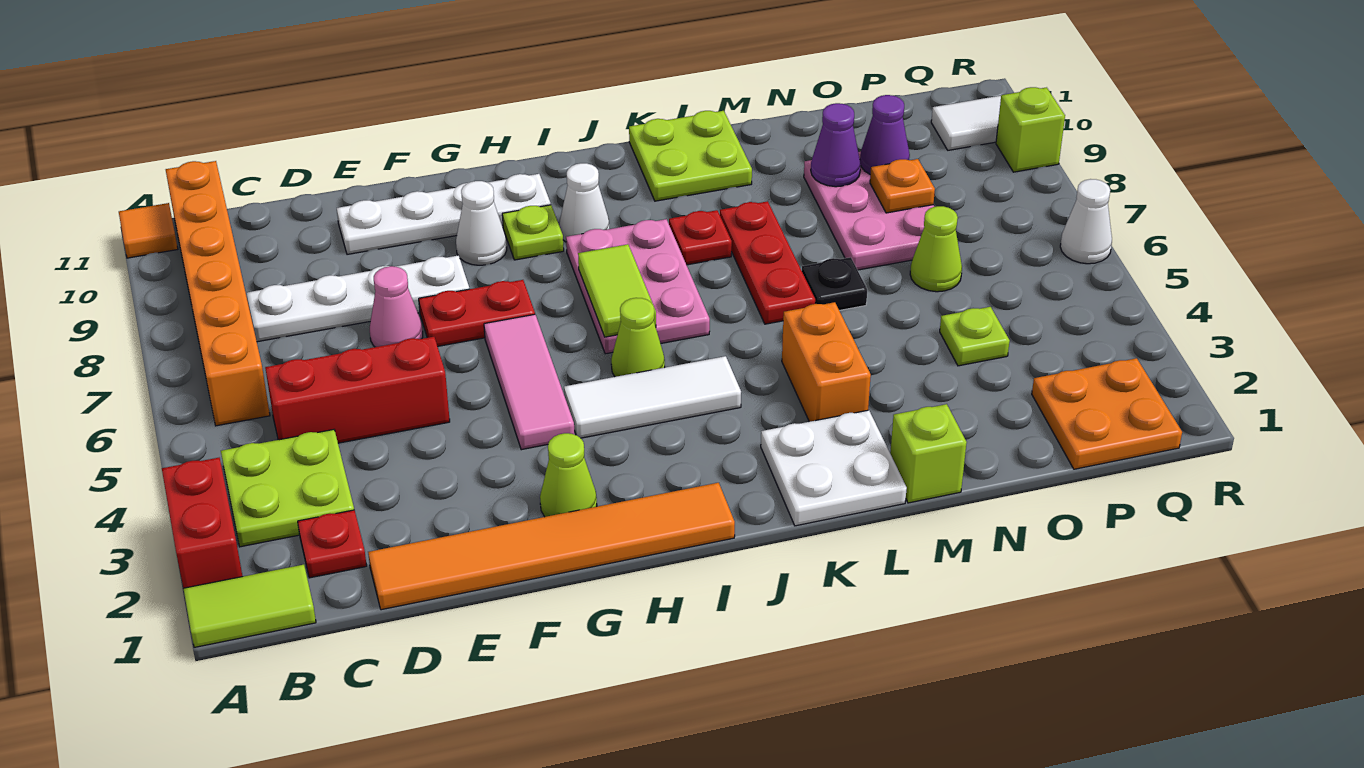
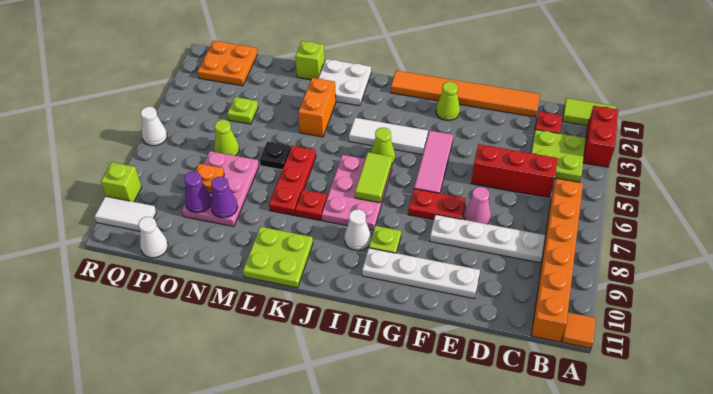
white cone G9 level 1 -> white cone P11 level 1

